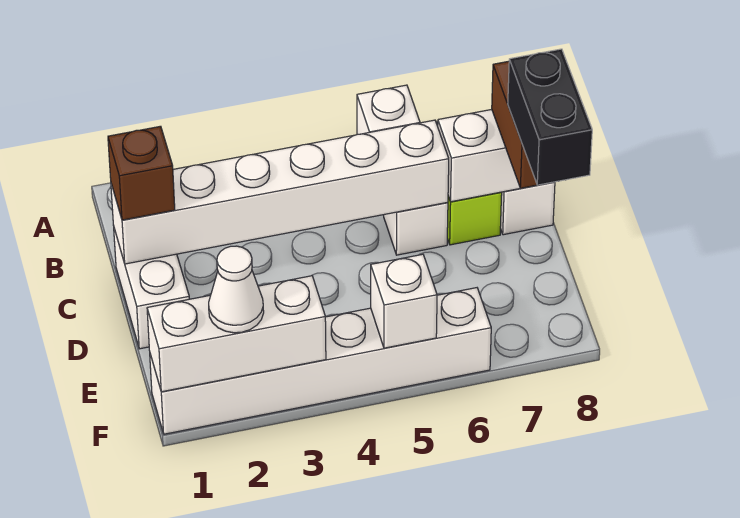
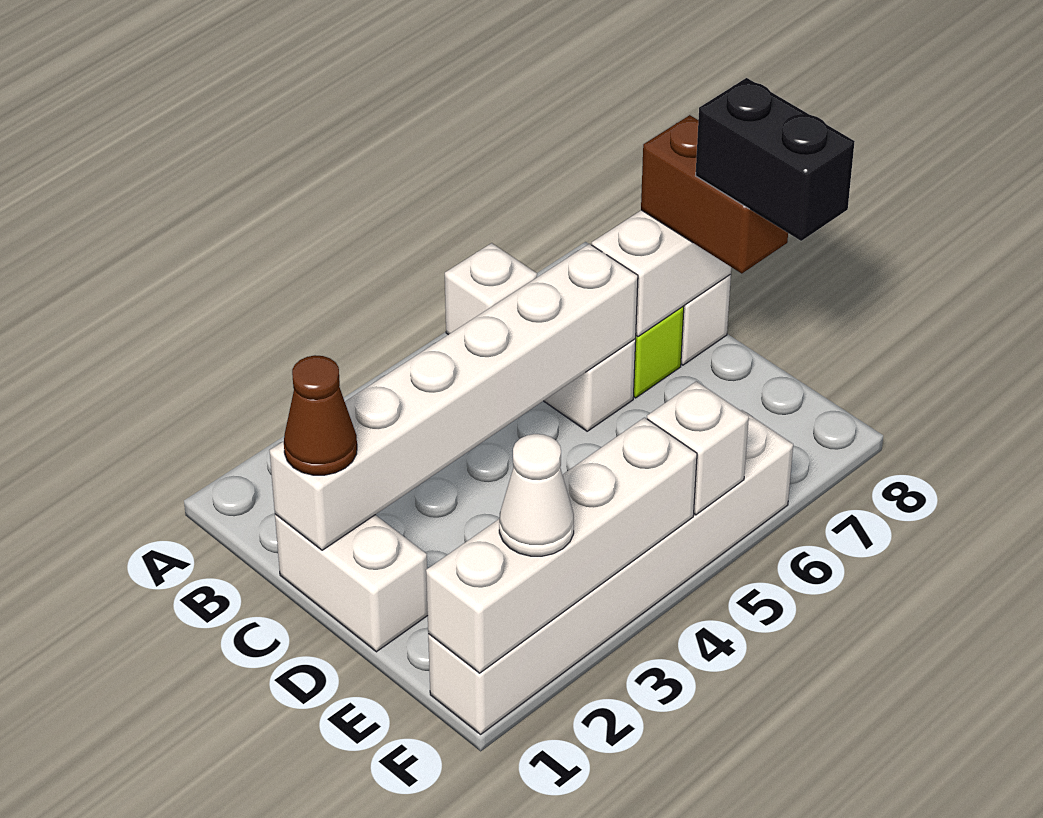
brown brick C1 level 3 -> brown cone C1 level 3
white brick F1:F3 level 2 -> white brick F1:F4 level 2

